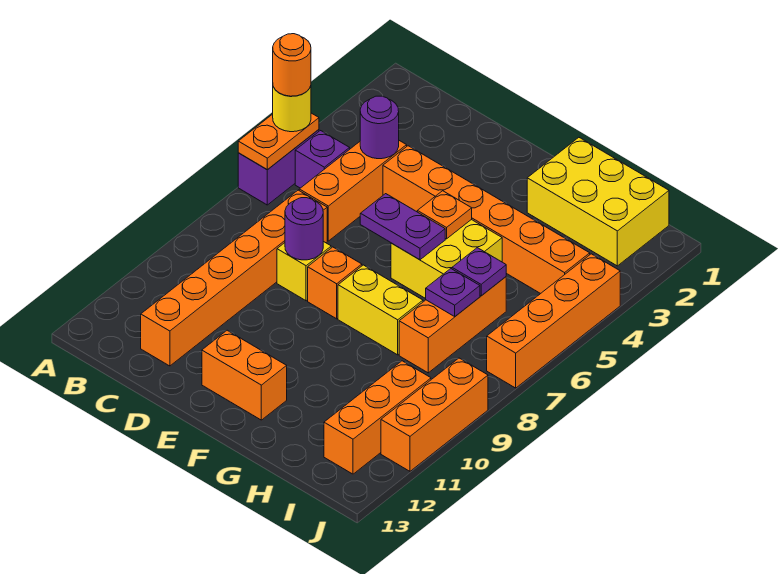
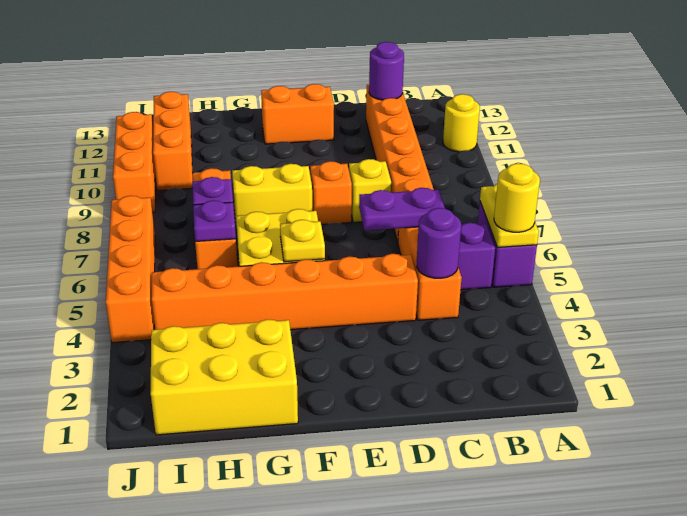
orange plate A5:A6 level 2 -> yellow plate A5:A6 level 2
orange round brick A5 level 4 -> none
none -> yellow round brick A11 level 1
purple round brick D8 level 2 -> purple round brick C12 level 2
purple plate E6:F6 level 2 -> purple plate C6:D6 level 2
orange plate F5 level 2 -> yellow plate F5 level 2

